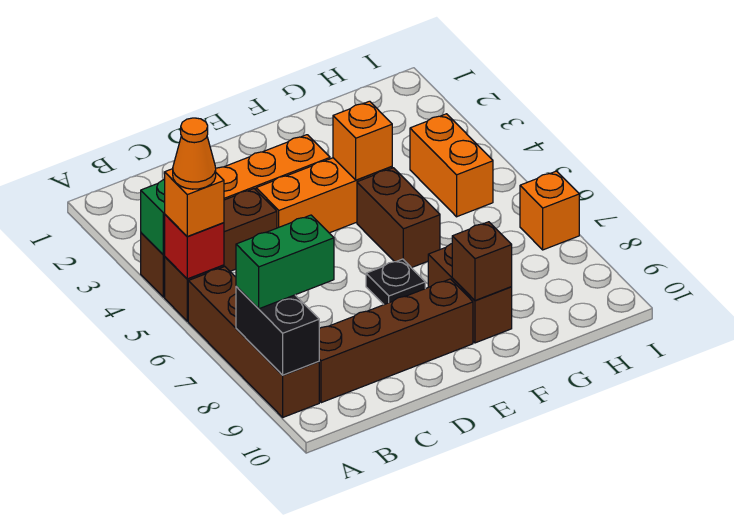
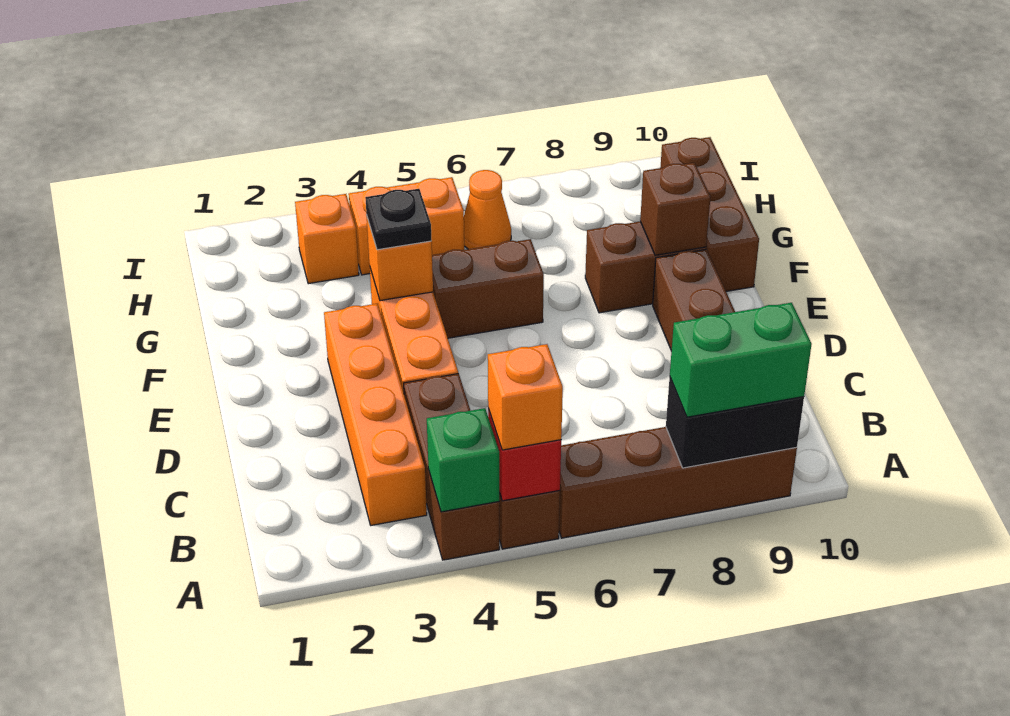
orange cone A5 level 4 -> orange cone H6 level 1
green brick A8:B8 level 3 -> green brick A8:A9 level 3
black plate E7 level 1 -> black plate F4 level 3
none -> brown brick F10:H10 level 1
orange brick I7 level 1 -> orange brick H3 level 1

